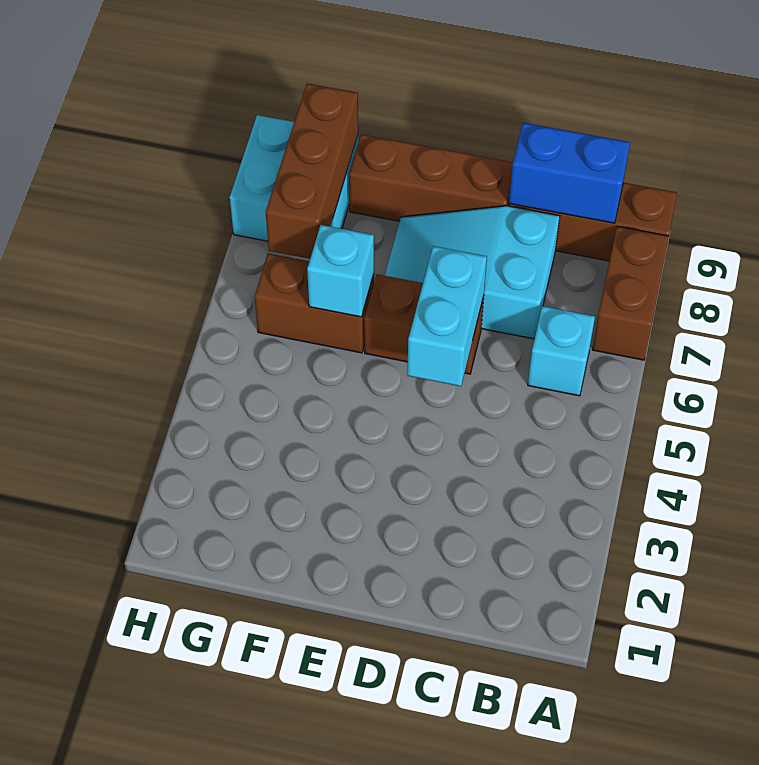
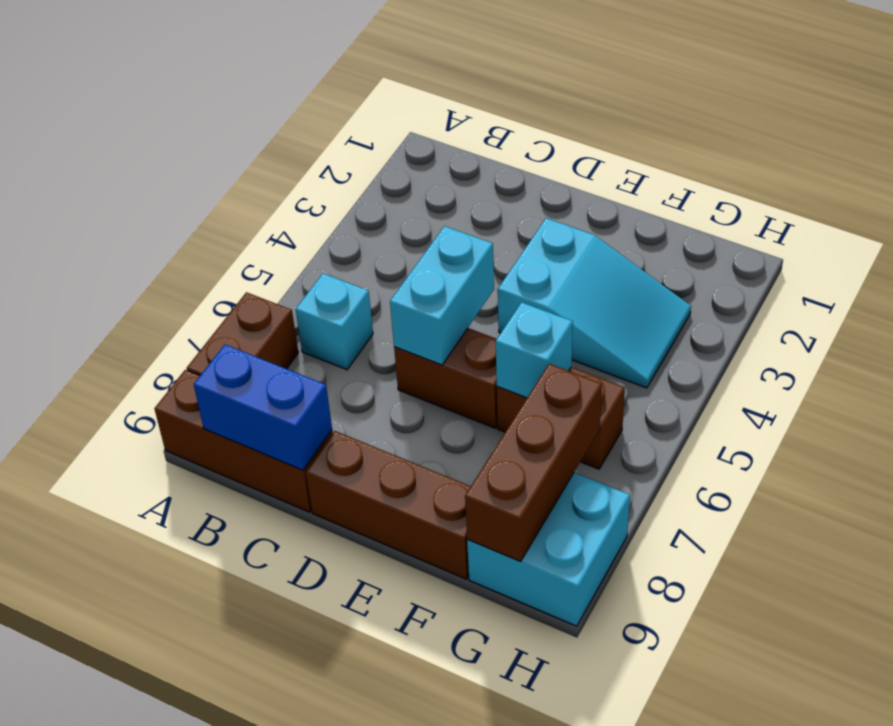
cyan slope C7:E8 level 1 top C -> cyan slope E3:G4 level 1 top E

